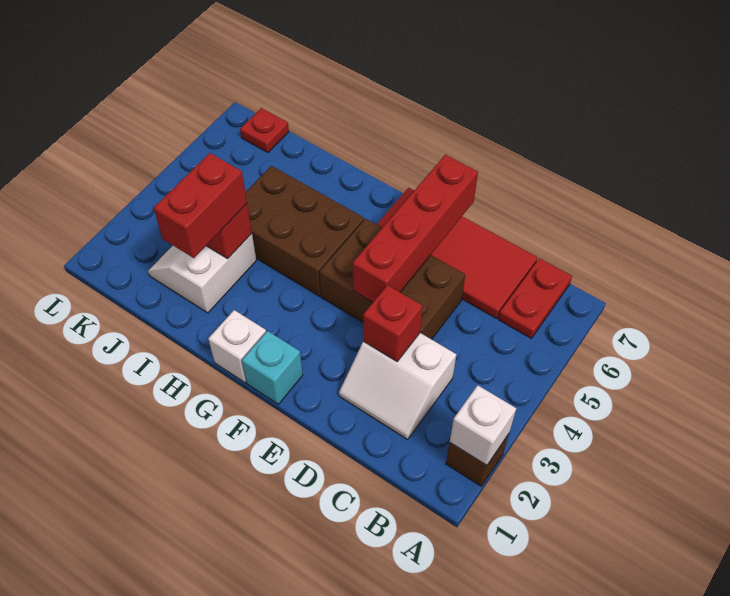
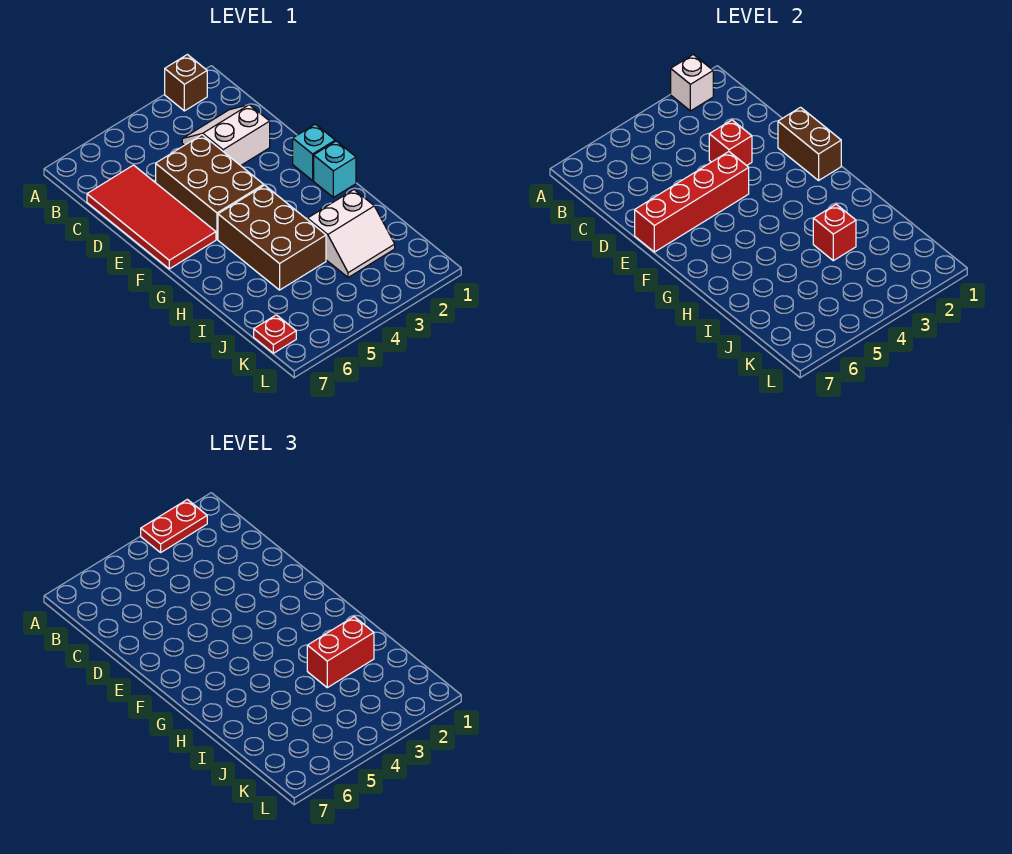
red plate B6:B7 level 1 -> red plate A2:A3 level 3
white slope C2:D3 level 1 top 3 -> white slope C2:D3 level 1 top D
none -> brown brick E1:F1 level 2
white brick G1 level 1 -> cyan brick G1 level 1

